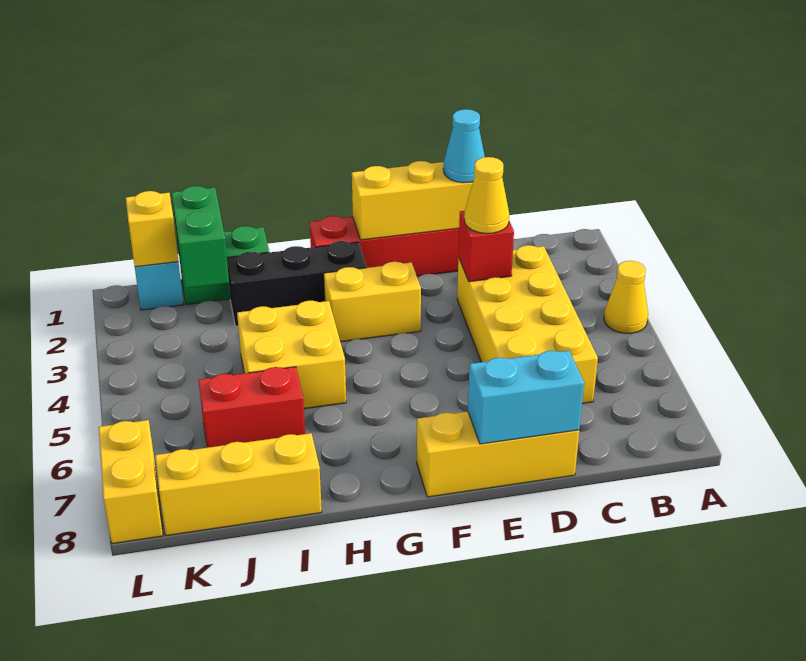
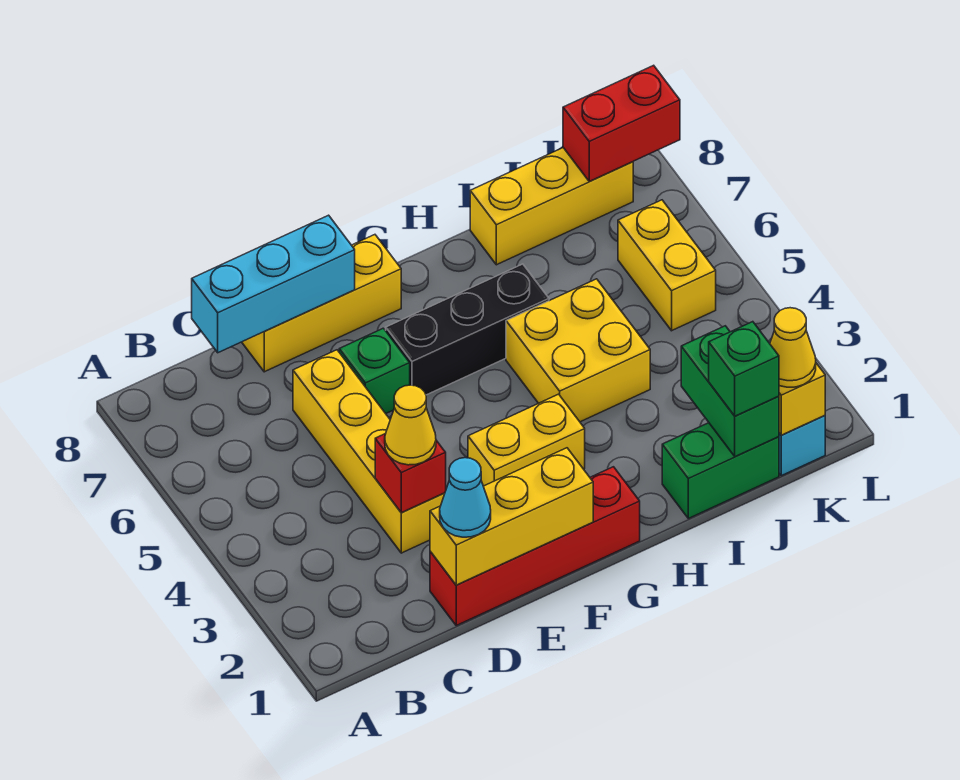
yellow cone A4 level 1 -> yellow cone K1 level 3
yellow brick C3:D6 level 1 -> yellow brick D3:D6 level 1
cyan brick D8:E8 level 2 -> cyan brick C8:E8 level 2
none -> green brick E6 level 1
black brick G2:I2 level 1 -> black brick F6:H6 level 1
red brick I6:J6 level 1 -> red brick K8:L8 level 2
none -> green brick J1 level 3
yellow brick L7:L8 level 1 -> yellow brick K5:K6 level 1

